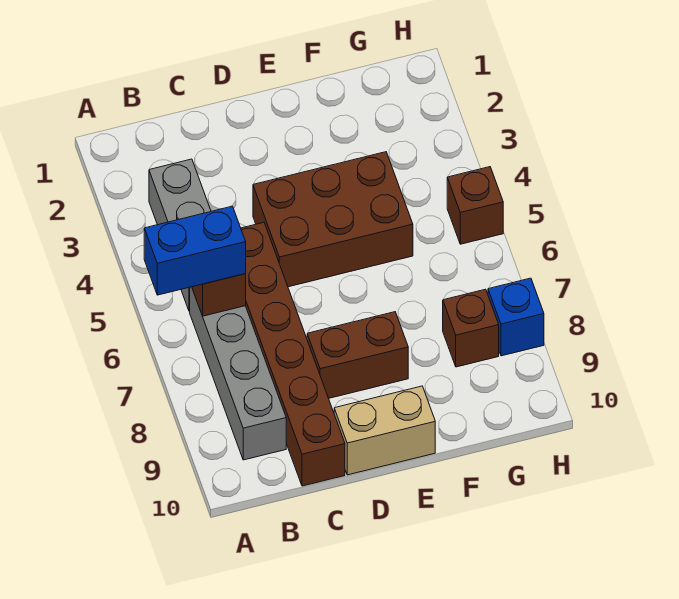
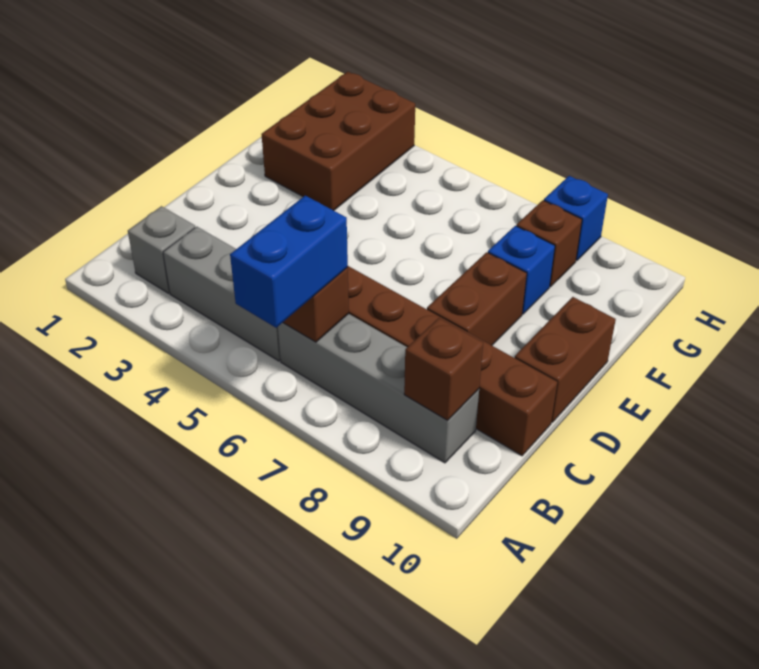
none -> grey brick B2 level 1
brown brick D4:F5 level 1 -> brown brick F2:H3 level 1
tan brick D10:E10 level 1 -> brown brick D10:E10 level 1
none -> blue brick F8 level 1
brown brick H5 level 1 -> brown brick B9 level 2

